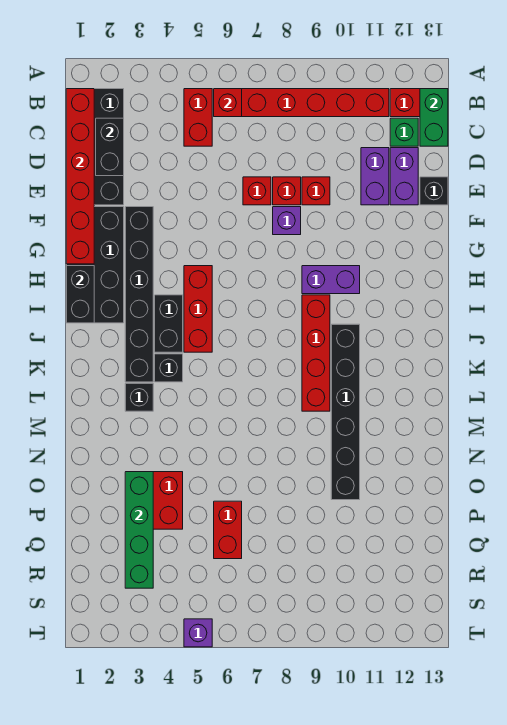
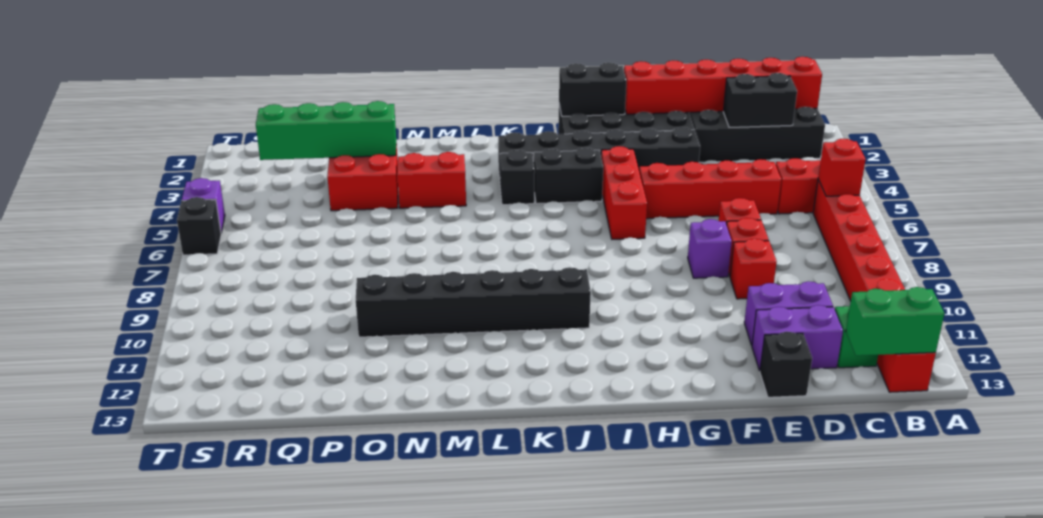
red brick H5:J5 level 1 -> red brick H4:H6 level 1
purple brick H9:H10 level 1 -> none
red brick I9:L9 level 1 -> red brick D5:G5 level 1
black brick L3 level 1 -> black brick T6 level 1
red brick P6:Q6 level 1 -> red brick M4:N4 level 1

